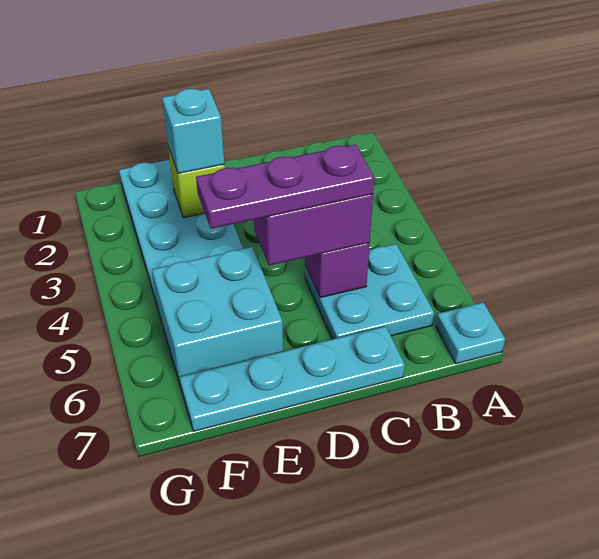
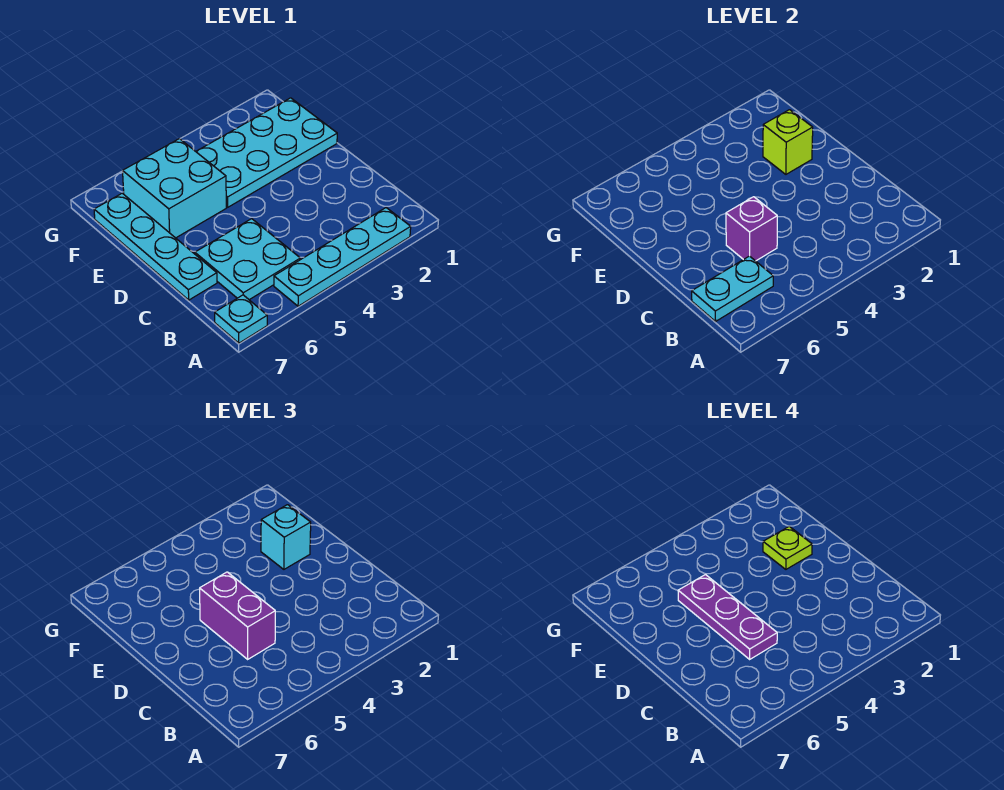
none -> cyan plate A2:A5 level 1
none -> cyan plate B6:B7 level 2
none -> lime plate E2 level 4

